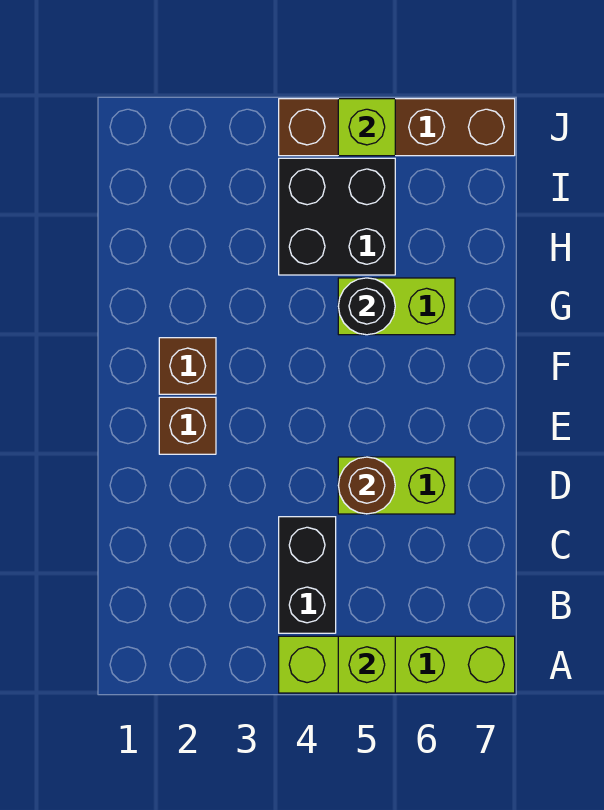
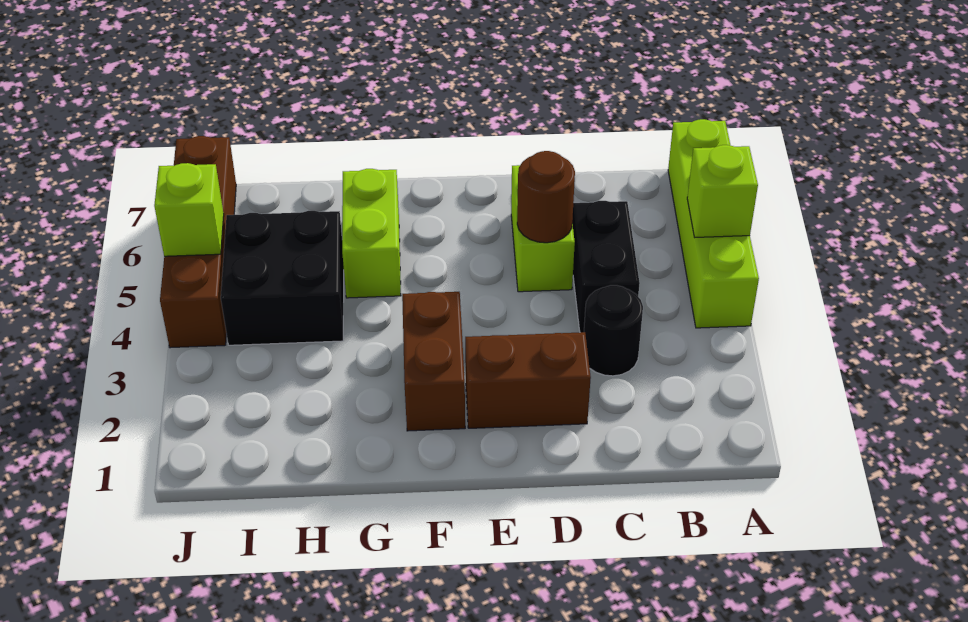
black brick B4:C4 level 1 -> black brick C4:C5 level 1
brown brick E2 level 1 -> brown brick D2:E2 level 1
brown brick F2 level 1 -> brown brick F2:F3 level 1
black round brick G5 level 2 -> black round brick C3 level 1

